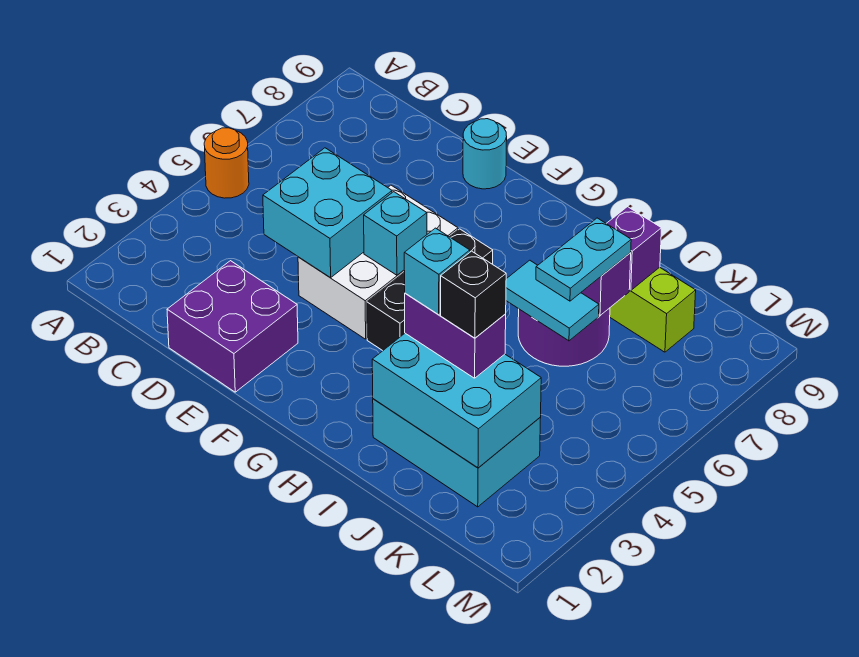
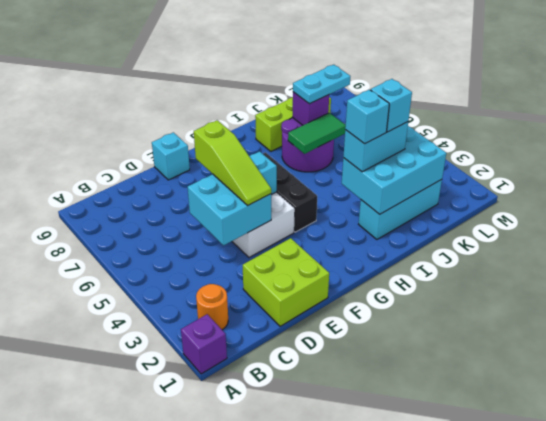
orange round brick A5 level 1 -> orange round brick B2 level 1
purple brick D1:E2 level 1 -> lime brick D1:E2 level 1
none -> lime slope E4:E6 level 3 top 6
cyan round brick E9 level 1 -> cyan brick E9 level 1
cyan brick I2:K3 level 1 -> cyan brick I2:K2 level 1
purple brick I3:J3 level 3 -> cyan brick I3:J3 level 3
cyan tile I6:J6 level 2 -> green tile I6:J6 level 2
black brick J3 level 4 -> cyan brick J3 level 4
cyan plate J6:J7 level 3 -> cyan plate J7:K7 level 3
purple brick J8 level 2 -> purple brick A1 level 1

